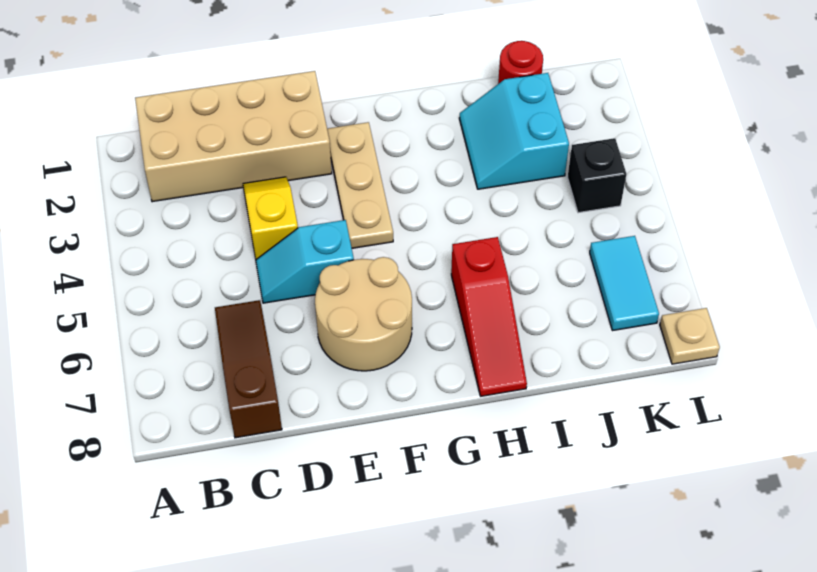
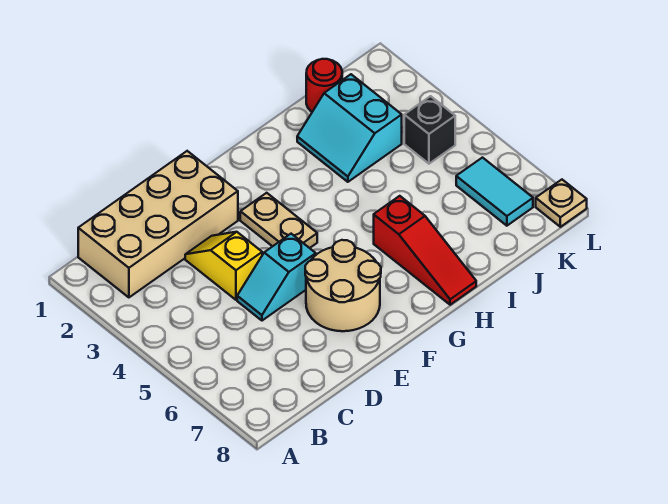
brown slope C6:C8 level 1 top 8 -> none
tan plate F2:F4 level 1 -> tan plate F3:F4 level 1

